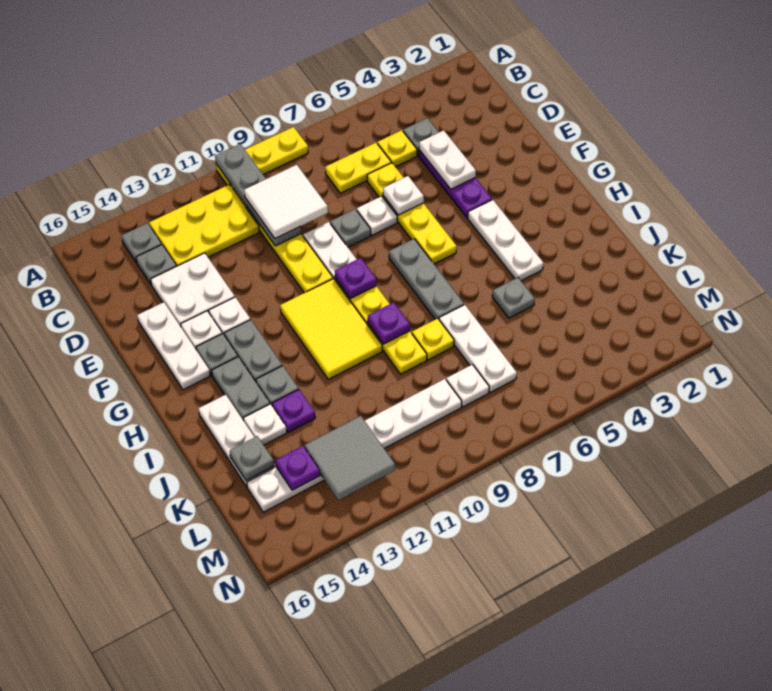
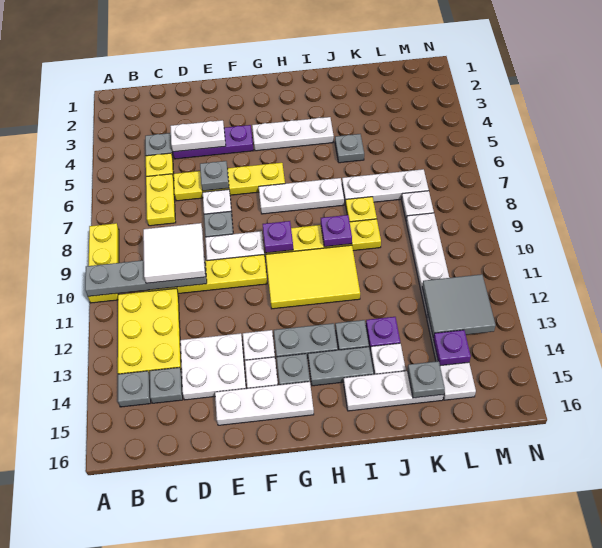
white plate E6 level 2 -> grey plate E6 level 2
grey plate G7:I7 level 1 -> white plate G7:I7 level 1

